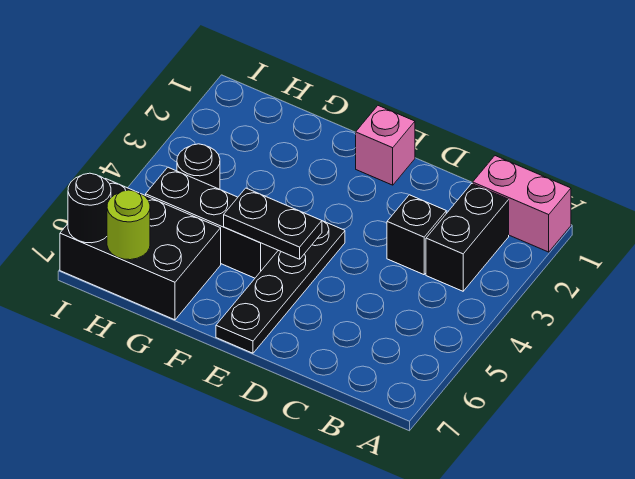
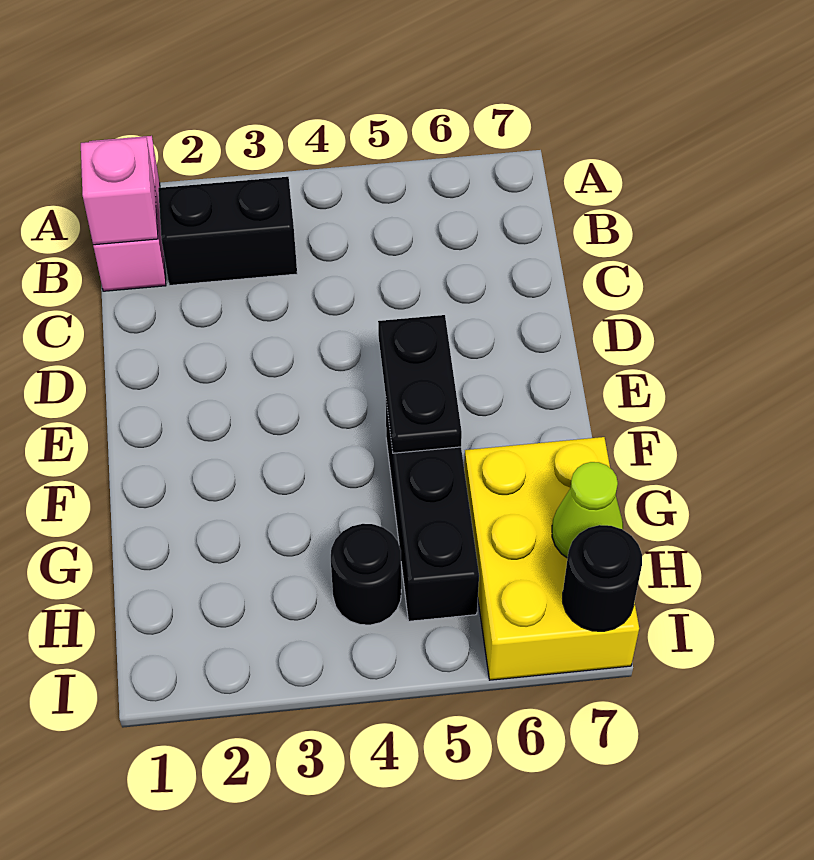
black brick C3 level 1 -> none
pink brick E1 level 1 -> pink brick B1 level 2
black plate E4:E7 level 1 -> none
black brick G6:I7 level 1 -> yellow brick G6:I7 level 1
lime round brick H7 level 2 -> lime cone H7 level 2

